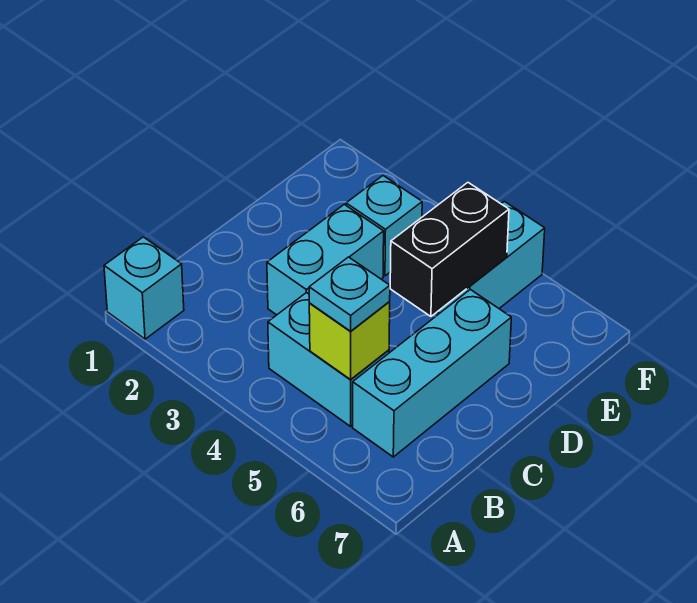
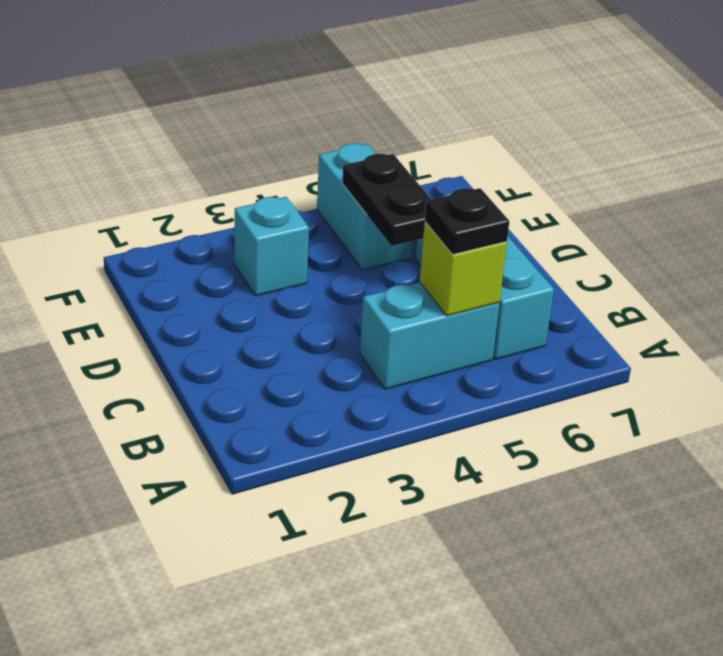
cyan brick A1 level 1 -> none
cyan plate B5 level 3 -> black plate B5 level 3
cyan brick C3:D3 level 1 -> none
black brick D5:E5 level 2 -> black plate D5:E5 level 2

